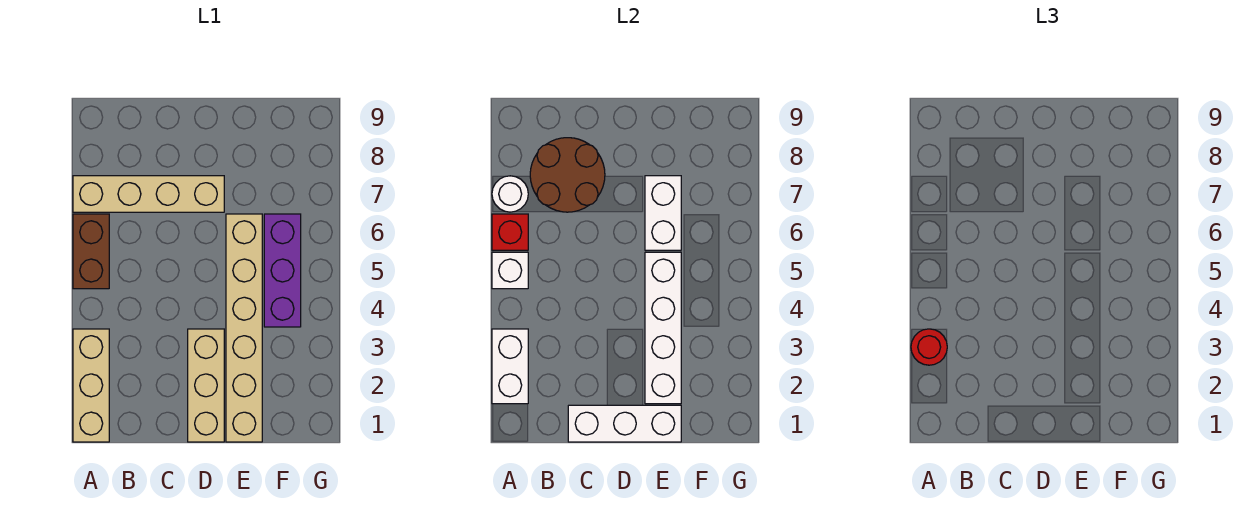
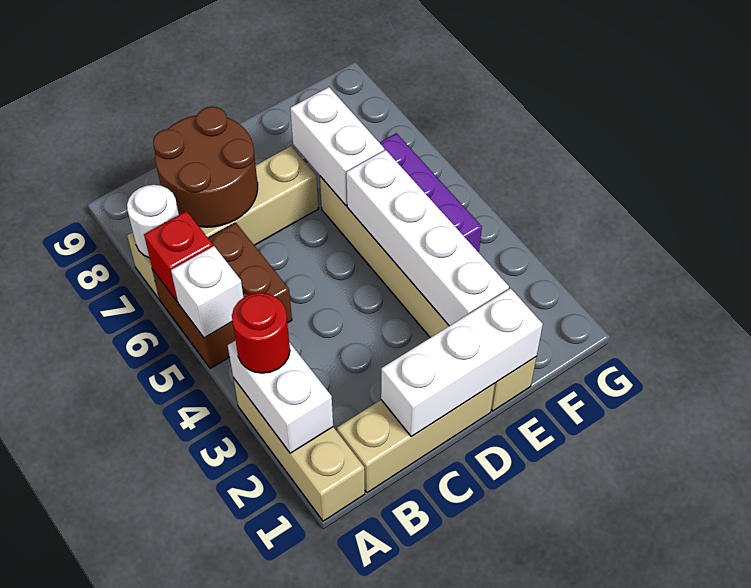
brown brick A5:A6 level 1 -> brown brick A5:B6 level 1
tan brick D1:D3 level 1 -> tan brick B1:D1 level 1

